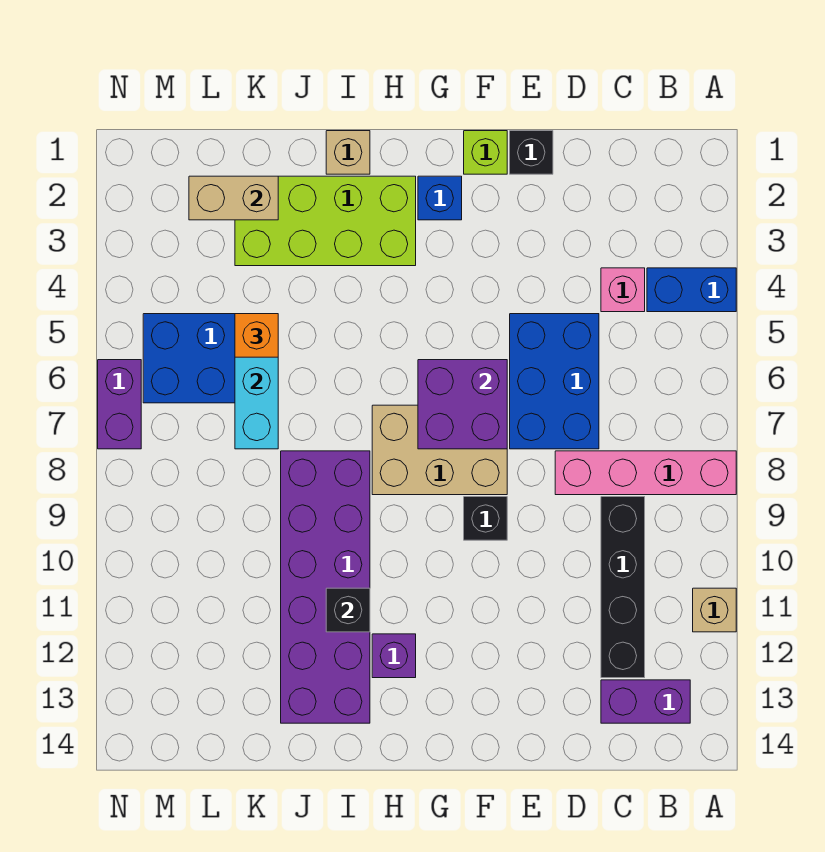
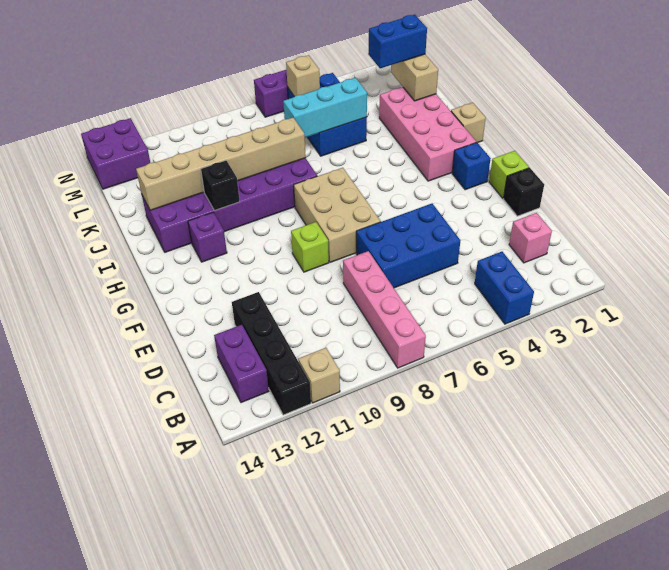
pink brick C4 level 1 -> pink brick C2 level 1
black brick C9:C12 level 1 -> black brick A12:D12 level 1
purple brick F6:G7 level 2 -> purple brick M13:N14 level 1
black brick F9 level 1 -> lime brick F9 level 1
lime brick H2:K3 level 1 -> pink brick H2:K3 level 1
none -> tan brick J8:J13 level 2
orange brick K5 level 3 -> none
none -> blue brick L2:L3 level 3
none -> tan brick M6 level 2

